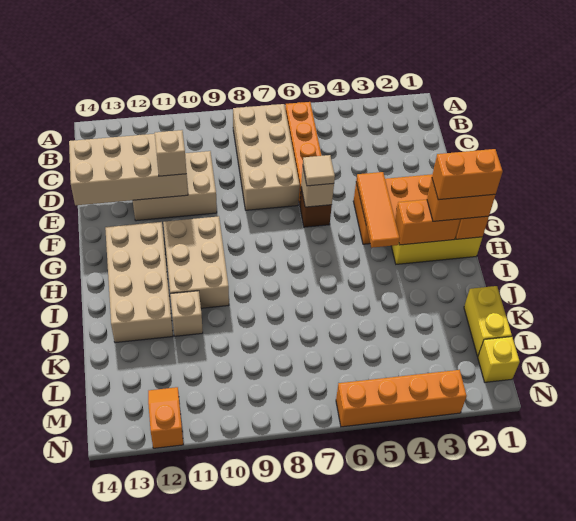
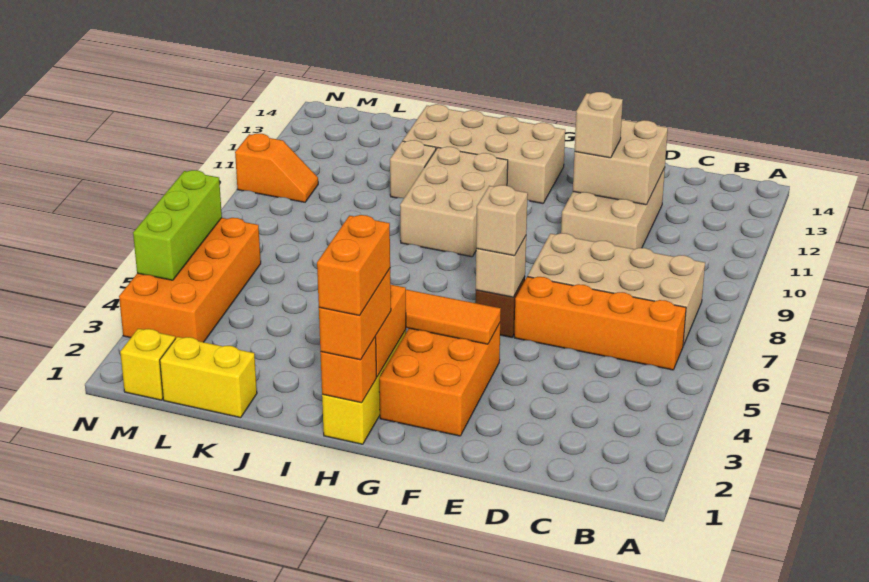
tan brick D11:E14 level 2 -> tan brick D11:E12 level 2
tan tile F6 level 3 -> tan brick F6 level 3
tan brick G10:I11 level 1 -> tan brick H9:I11 level 1
orange slope M12:N12 level 1 top N -> orange slope M10:N10 level 1 top N
orange brick N3:N6 level 1 -> orange brick M3:N6 level 1
none -> lime brick N4:N6 level 2

